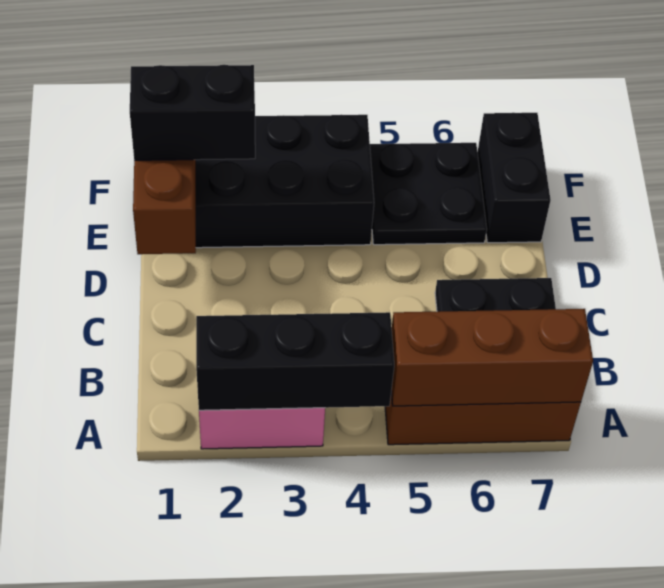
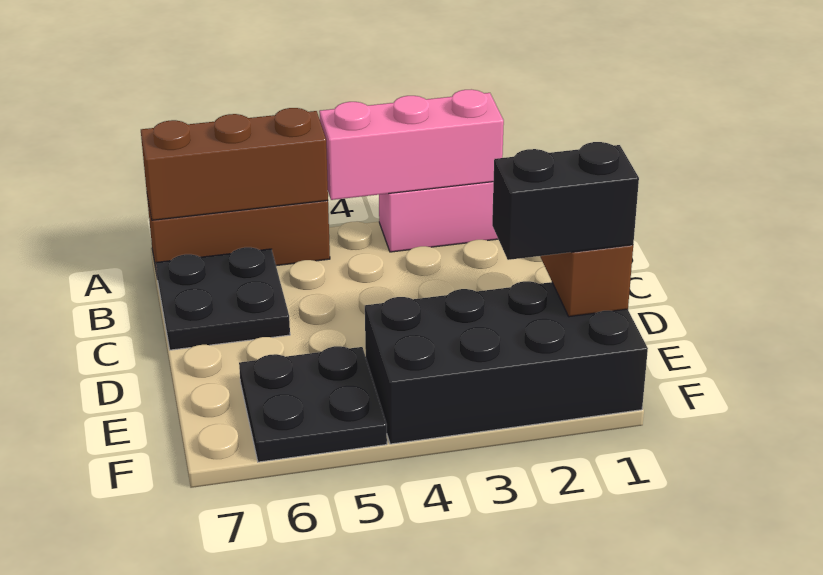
black brick A2:A4 level 2 -> pink brick A2:A4 level 2
black brick E7:F7 level 1 -> none

